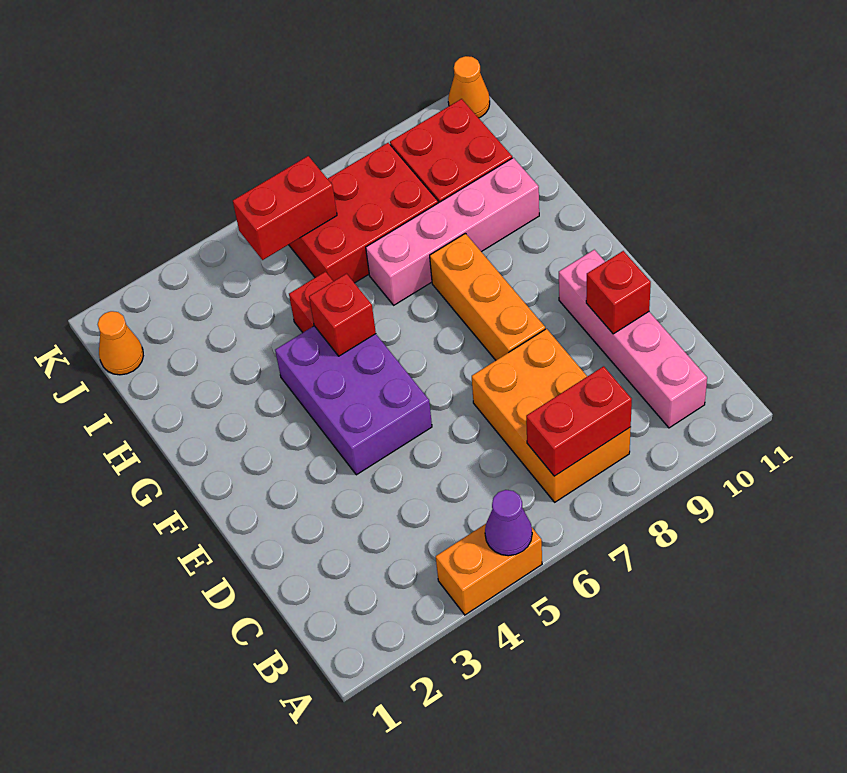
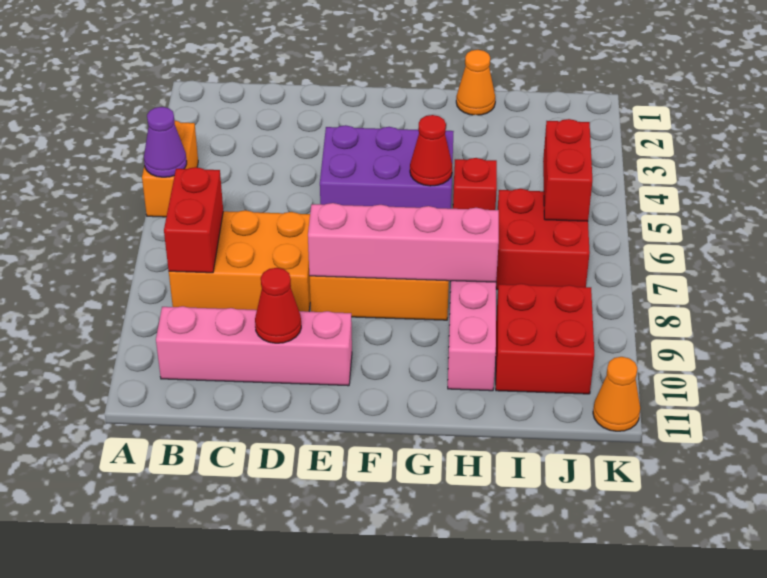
red brick D10 level 2 -> red cone D10 level 2
none -> pink brick E8:H8 level 2
red brick G5 level 2 -> red cone G5 level 2
red brick I6:J8 level 1 -> red brick I6:J7 level 1
orange cone J1 level 1 -> orange cone H1 level 1

